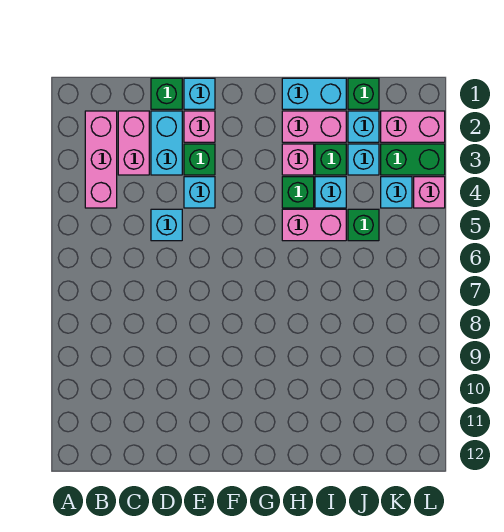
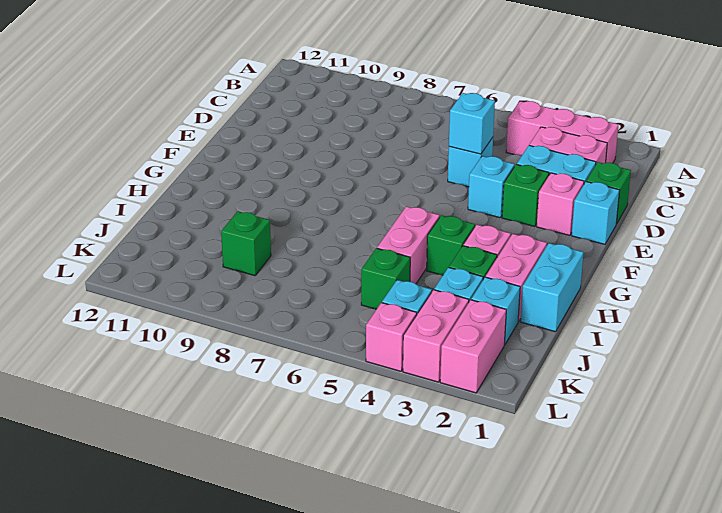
cyan brick I4 level 1 -> cyan brick D5 level 2
green brick J1 level 1 -> green brick J9 level 1
green brick K3:L3 level 1 -> pink brick K3:L3 level 1

